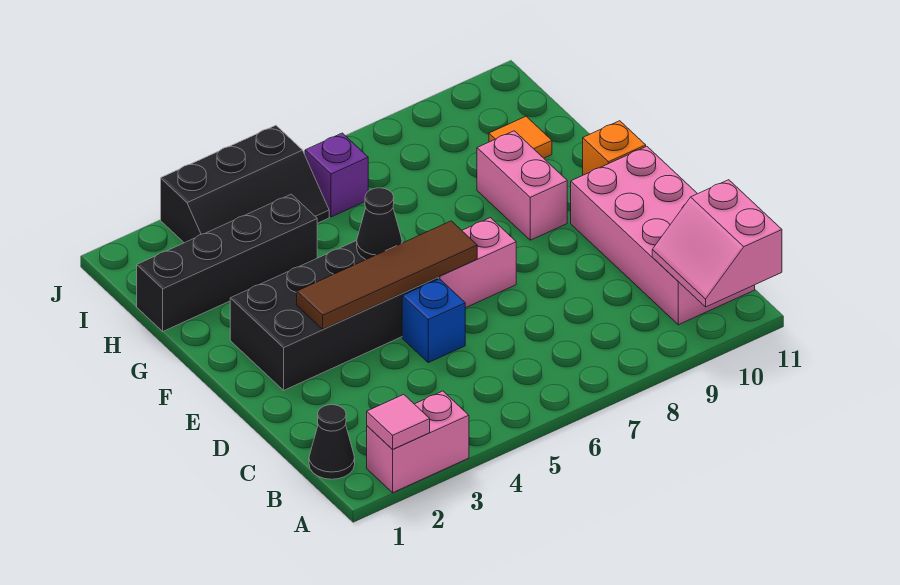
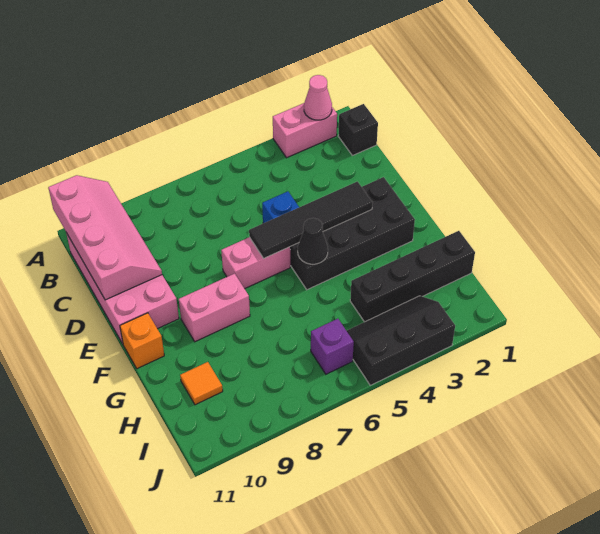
pink tile A2 level 2 -> pink cone A2 level 2
pink slope A10:B11 level 2 top 11 -> pink slope A10:D11 level 2 top 11
black cone B1 level 1 -> black brick B1 level 1
brown tile E3:E6 level 2 -> black tile E3:E6 level 2
pink brick F9:G9 level 1 -> pink brick F8:F9 level 1

